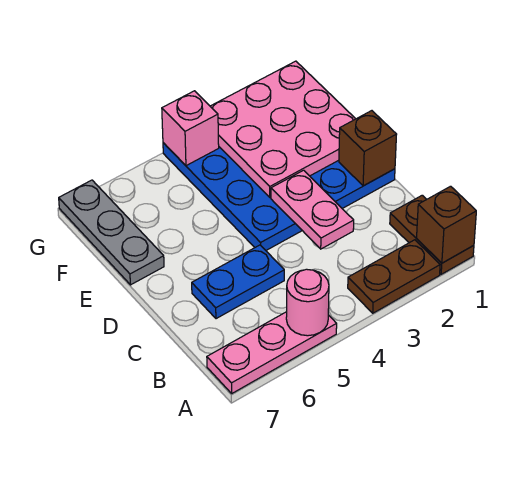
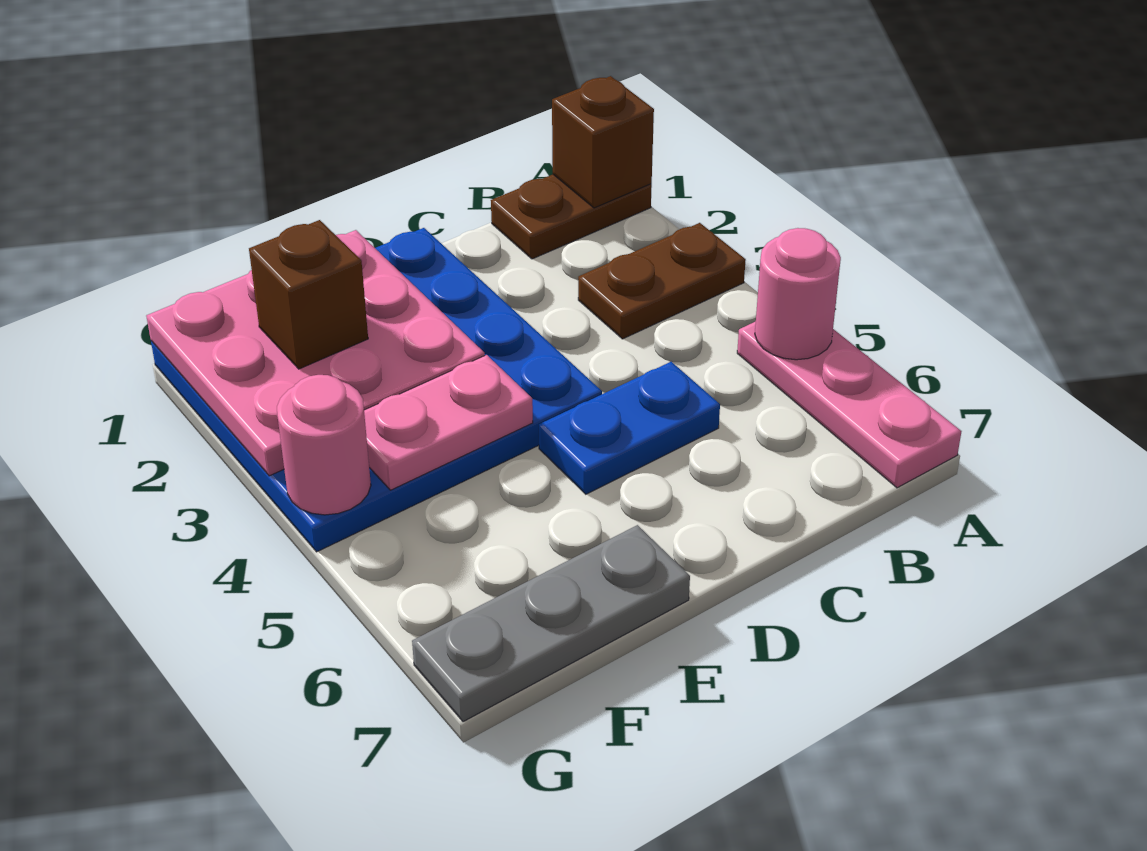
brown plate A2:A3 level 1 -> brown plate A3:B3 level 1
pink plate C3:D3 level 2 -> pink plate E4:F4 level 2
blue plate C5:C6 level 1 -> blue plate C5:D5 level 1
brown brick D1 level 2 -> brown brick F2 level 3
pink brick G4 level 2 -> pink round brick G4 level 2

